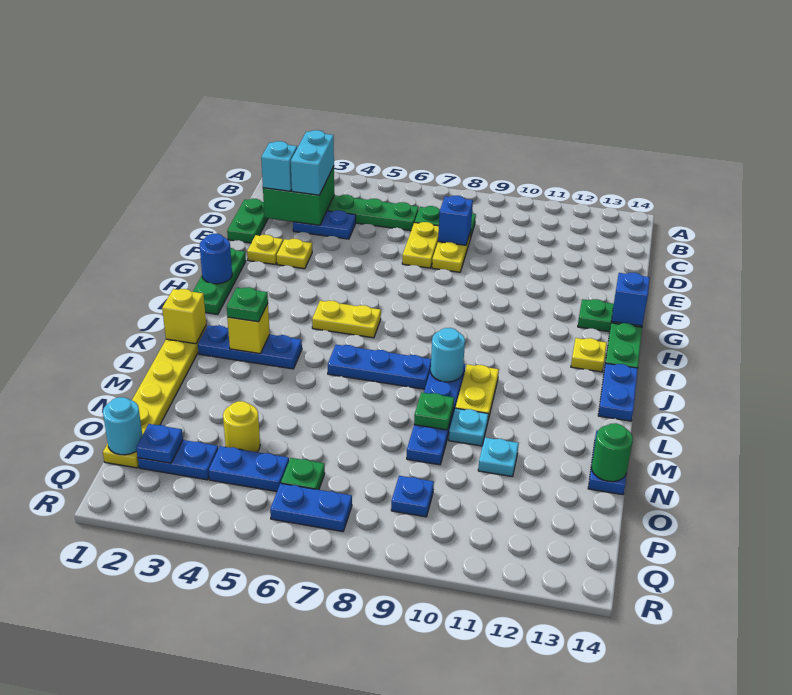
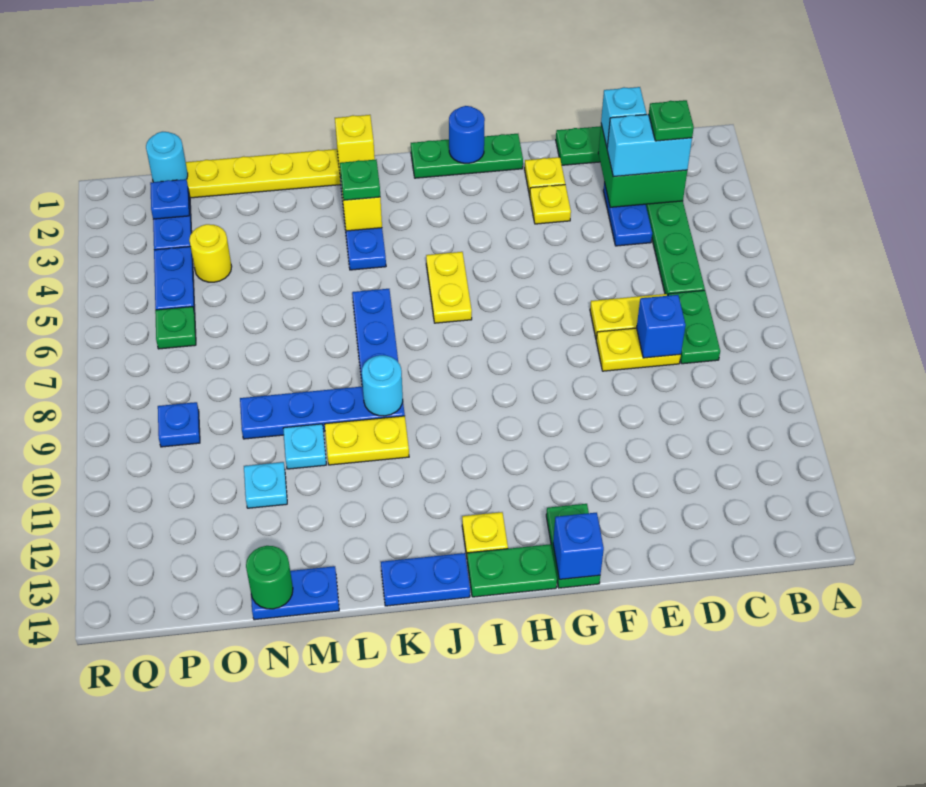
green plate M9 level 2 -> green plate C3 level 4
blue plate Q6:Q7 level 1 -> none

